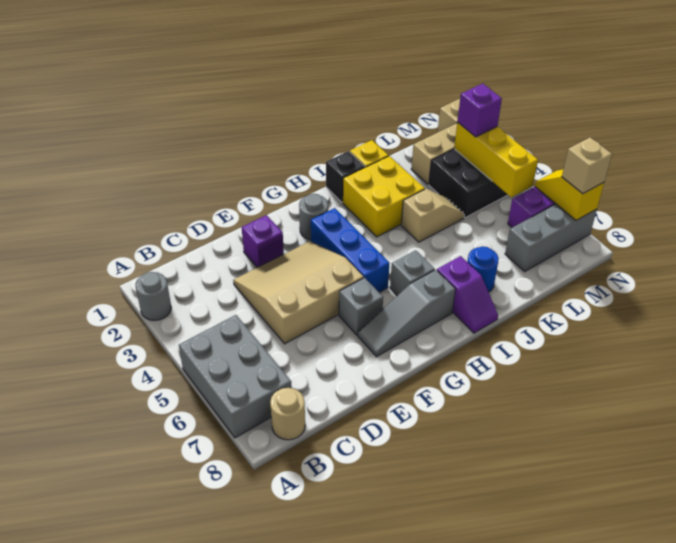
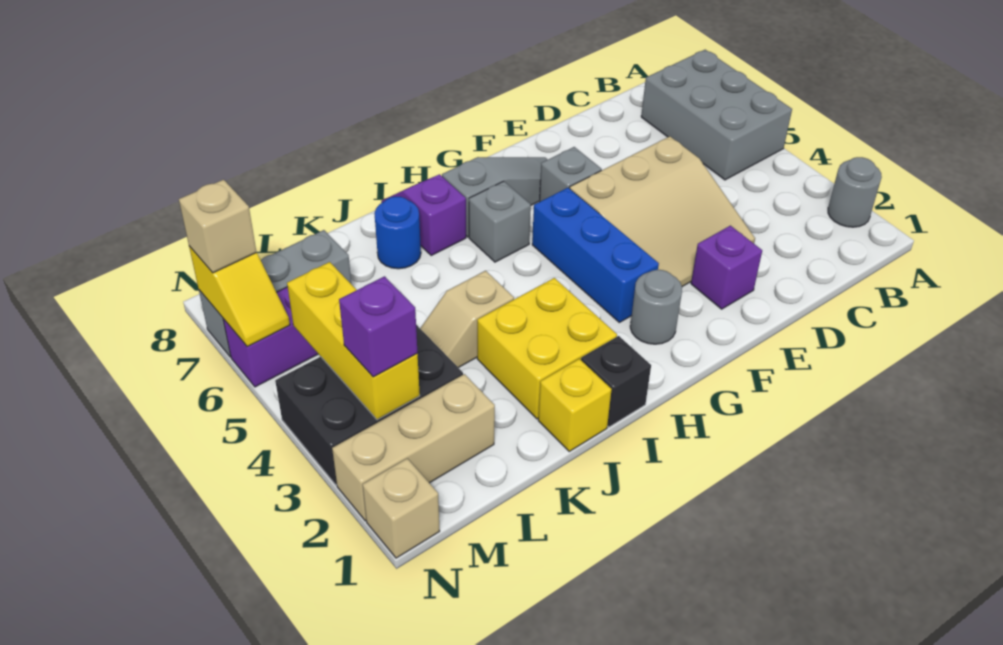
tan round brick B8 level 1 -> none

